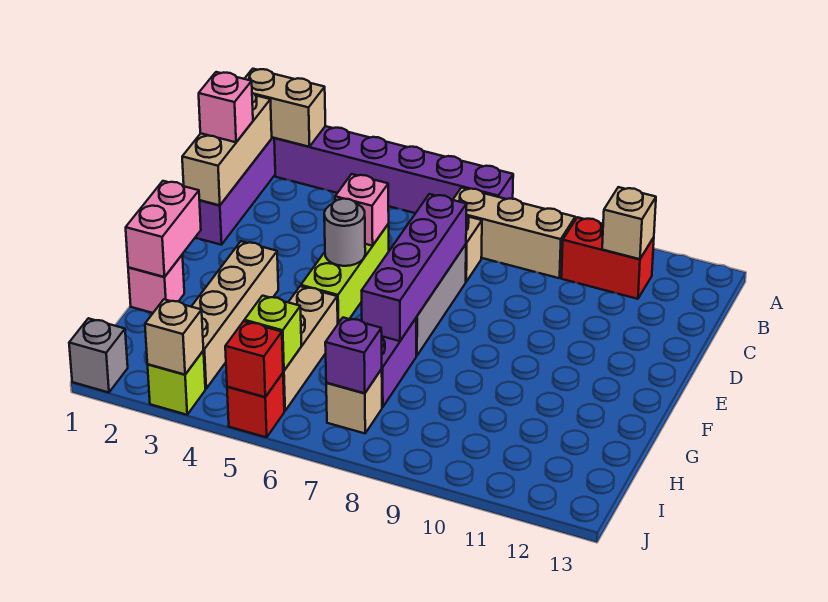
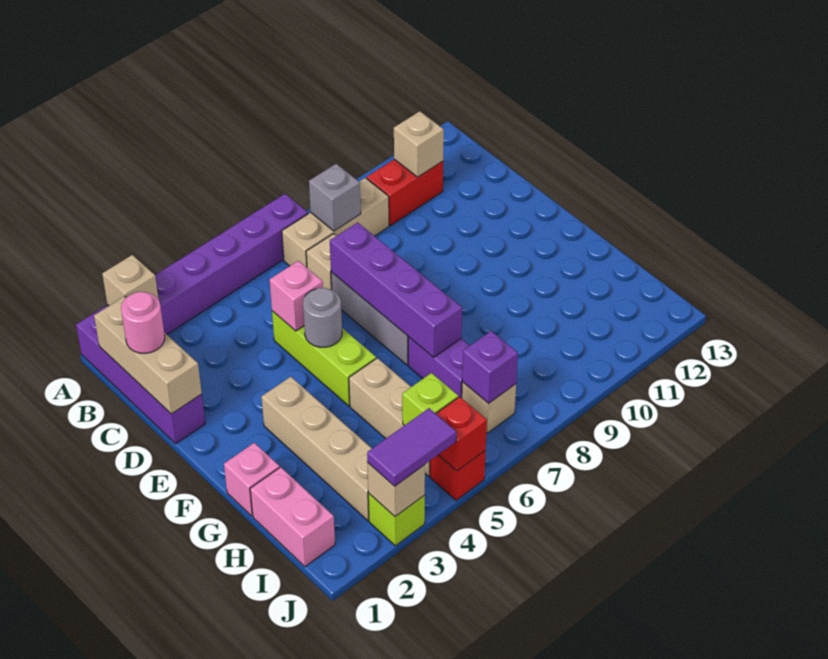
tan brick A1:A2 level 2 -> tan brick A2 level 2
pink brick C1 level 3 -> pink round brick C1 level 3
pink brick F1:G1 level 2 -> pink brick H1:I1 level 1
grey brick J1 level 1 -> grey brick B8 level 2
none -> purple tile J3:J4 level 3

